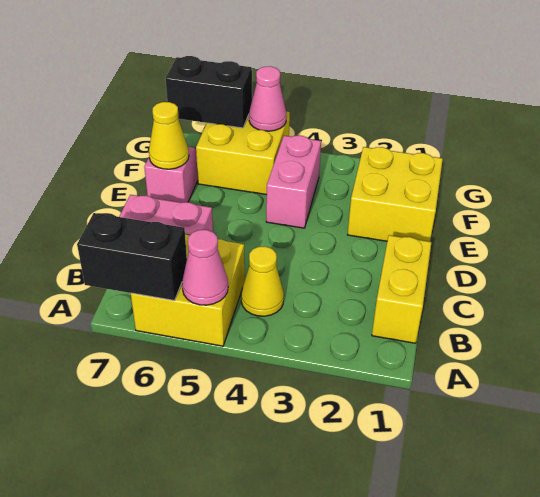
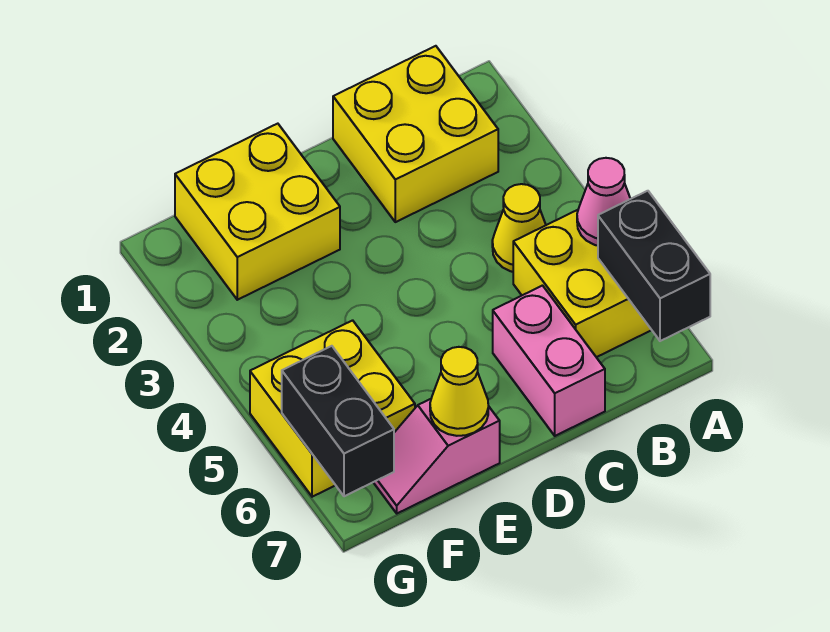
yellow brick B1:C1 level 1 -> yellow brick B1:C2 level 1
pink brick E4:F4 level 1 -> none
pink cone G5 level 2 -> none

